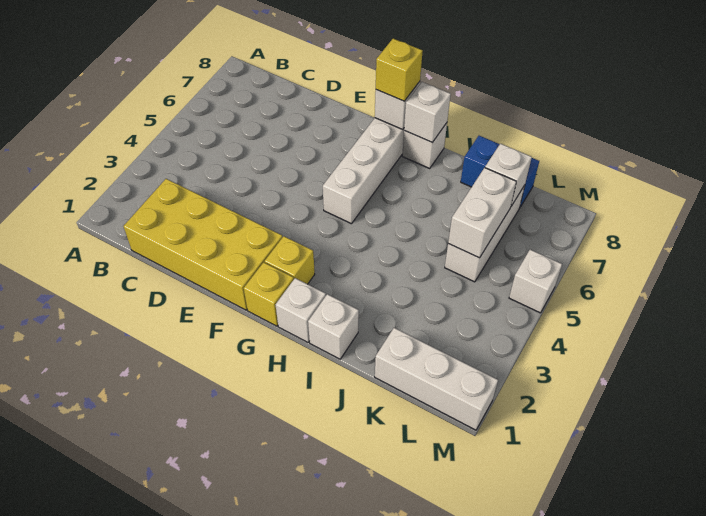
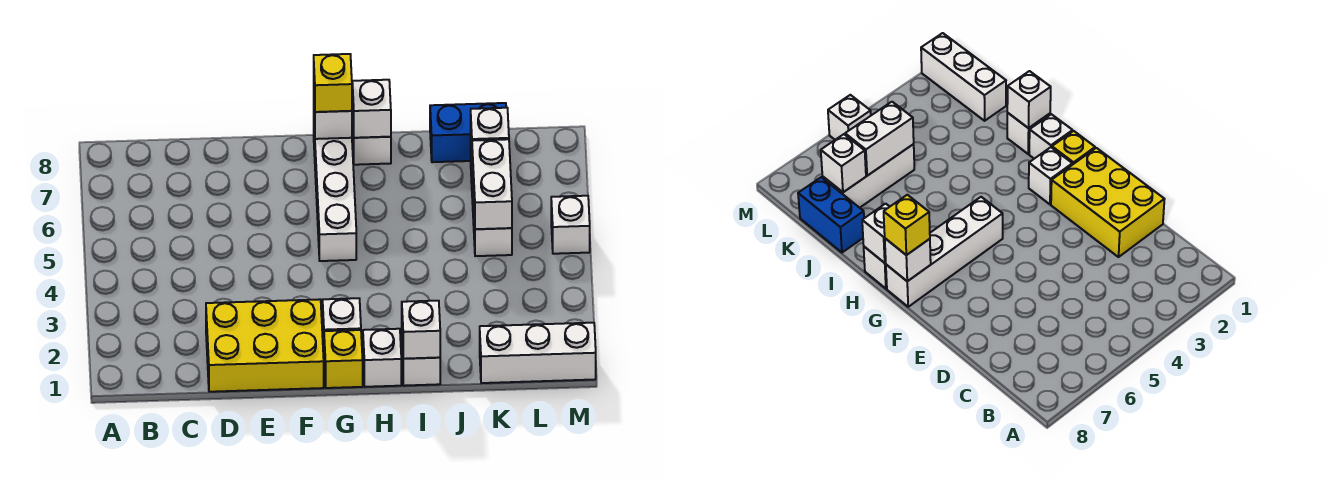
yellow brick C1:F2 level 1 -> yellow brick D1:F2 level 1
yellow brick G2 level 1 -> white brick G2 level 1
none -> white brick I1 level 2

